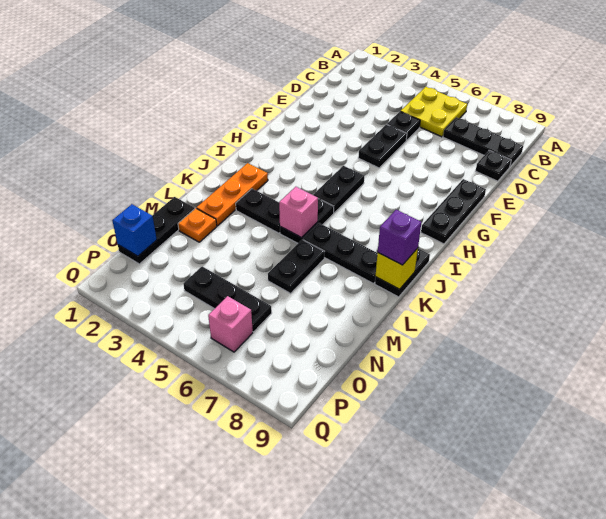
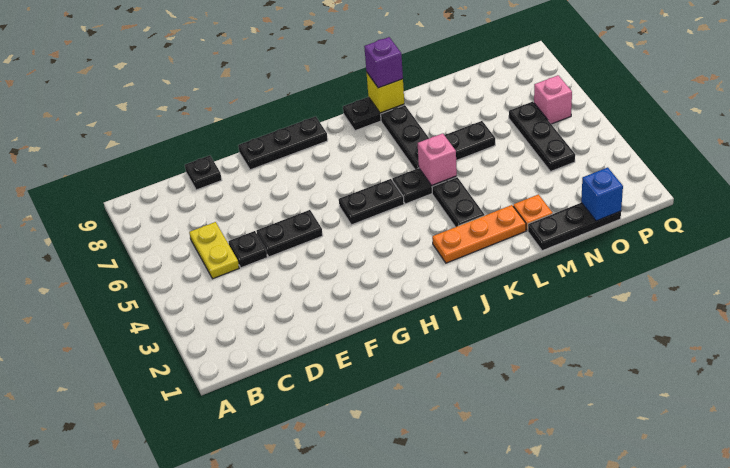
yellow plate B5:C6 level 1 -> yellow plate C5:C6 level 1
black plate C7:C9 level 1 -> none

